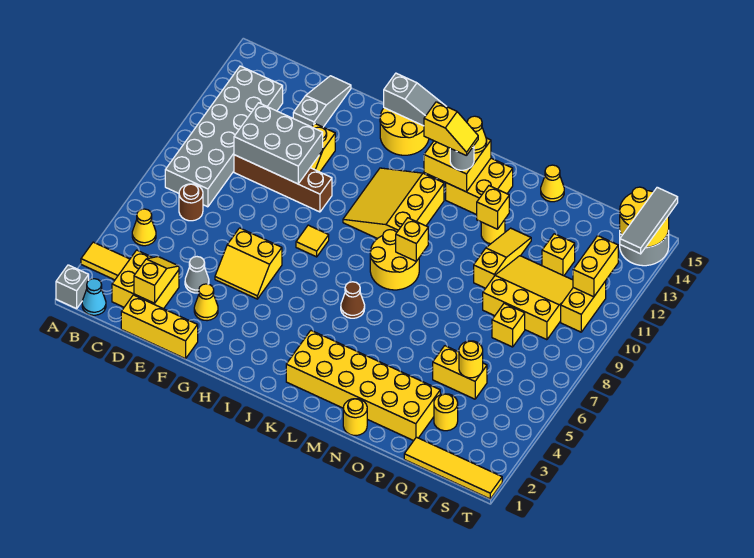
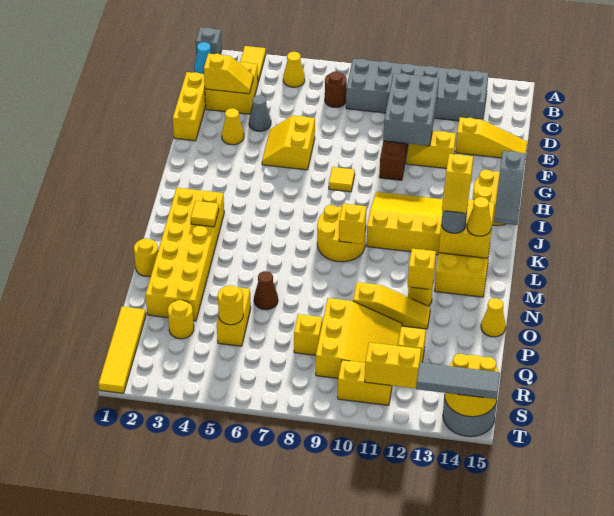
grey slope E13:E15 level 1 top 13 -> yellow slope E13:E15 level 1 top 13
brown cone K6 level 1 -> brown cone O6 level 1
none -> yellow tile L3 level 2

